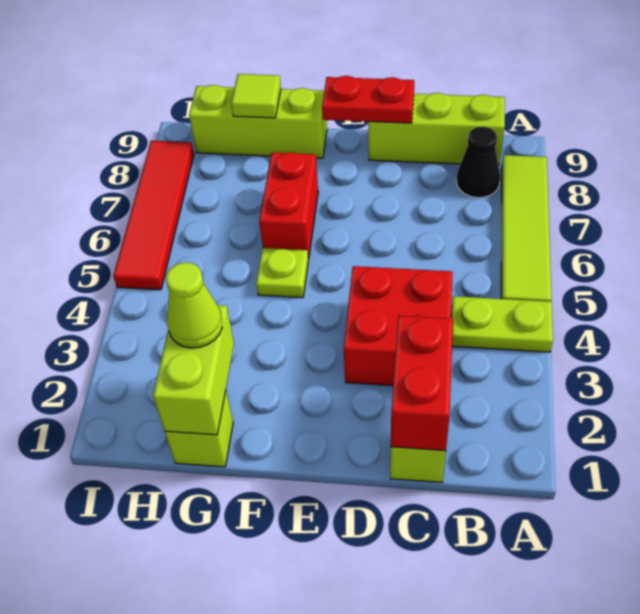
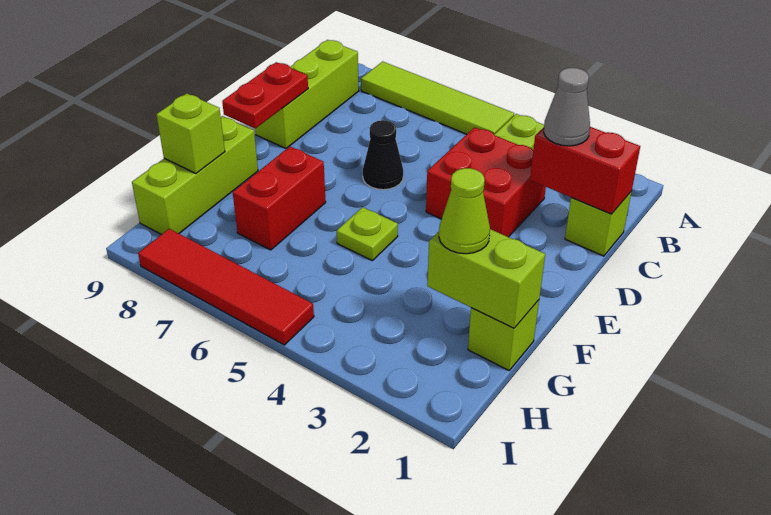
black cone B8 level 1 -> black cone D6 level 1
none -> grey cone C2 level 3
red brick F6:F7 level 1 -> red brick F7:G7 level 1
lime tile G9 level 2 -> lime brick G9 level 2

